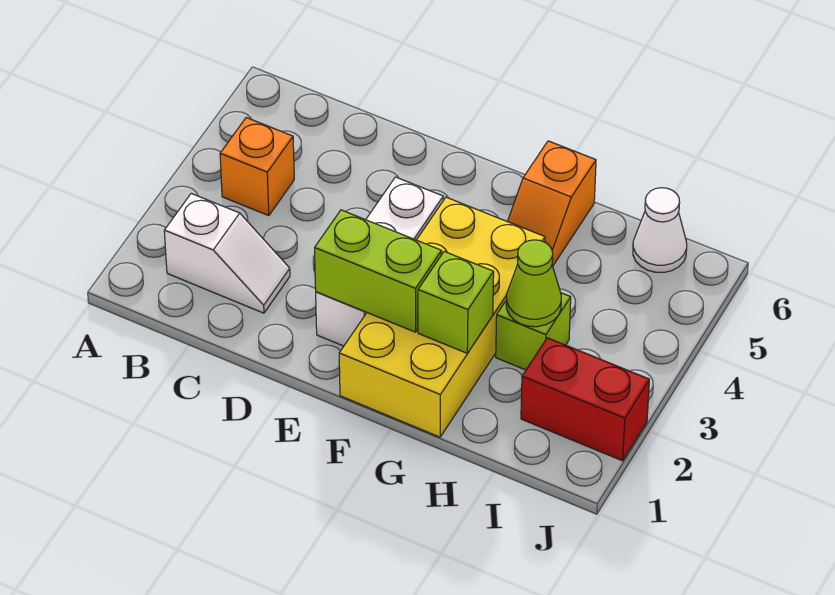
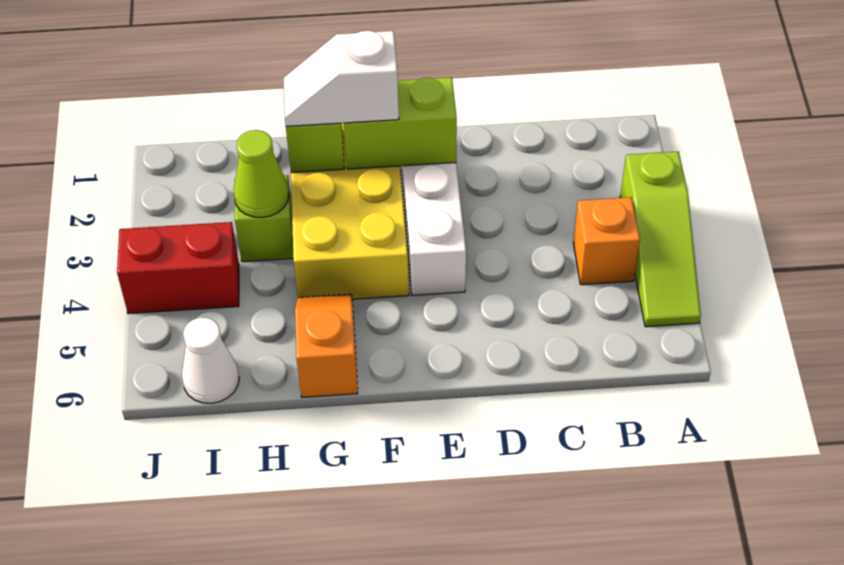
none -> lime slope A3:A5 level 1 top 3
white slope B2:C2 level 1 top B -> white slope F2:G2 level 3 top F
red brick I2:J2 level 1 -> red brick I4:J4 level 1

